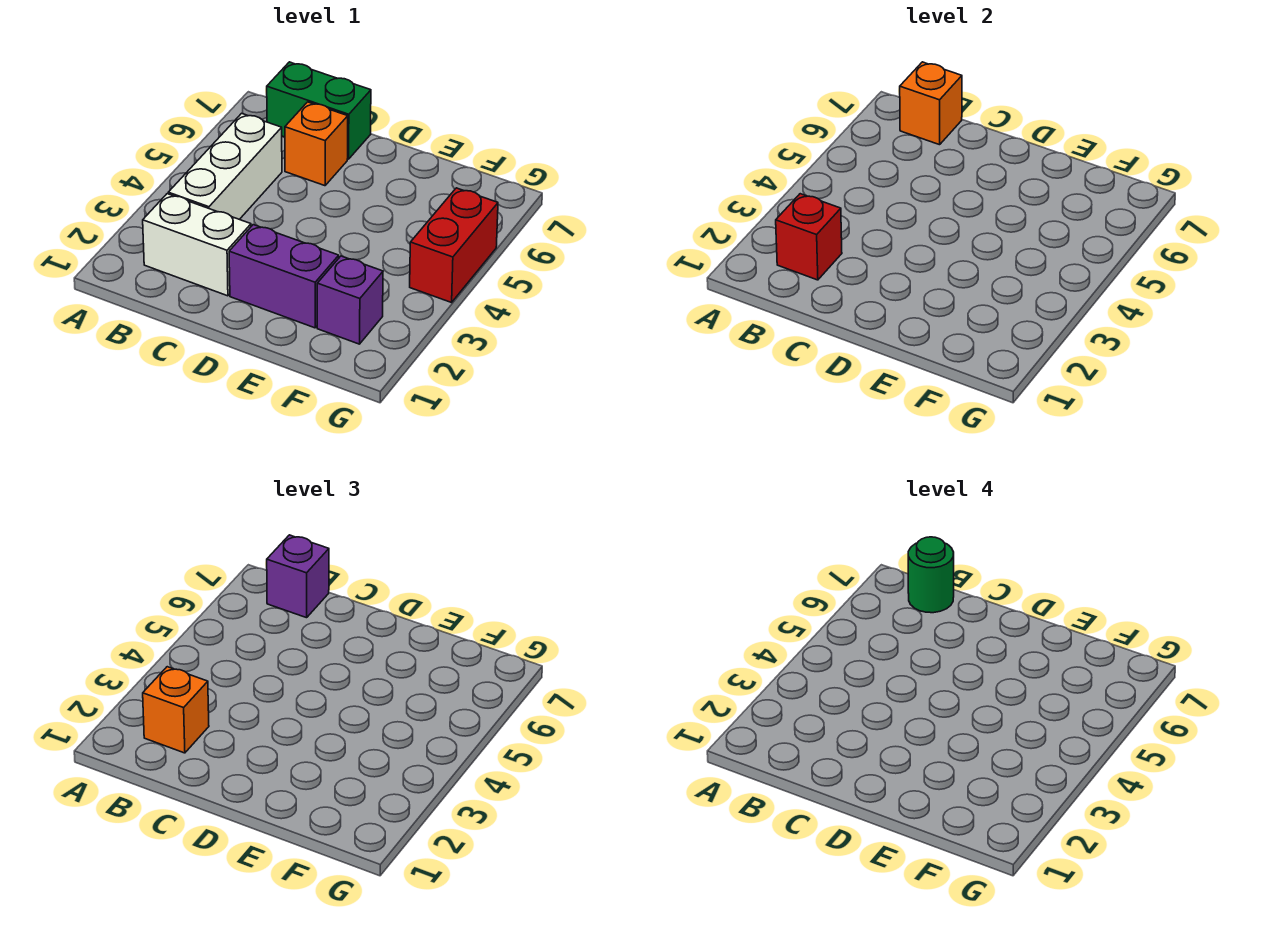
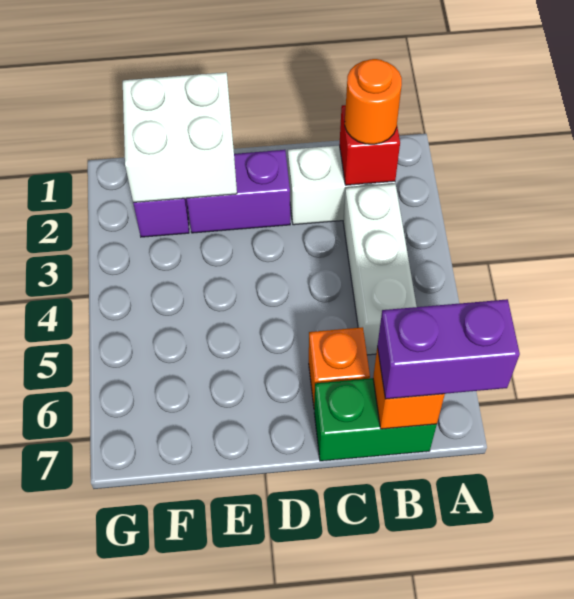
orange brick B2 level 3 -> orange round brick B2 level 3
purple brick B7 level 3 -> purple brick A7:B7 level 3
green round brick B7 level 4 -> none
none -> white brick E1:F2 level 2
red brick G4:G5 level 1 -> none

